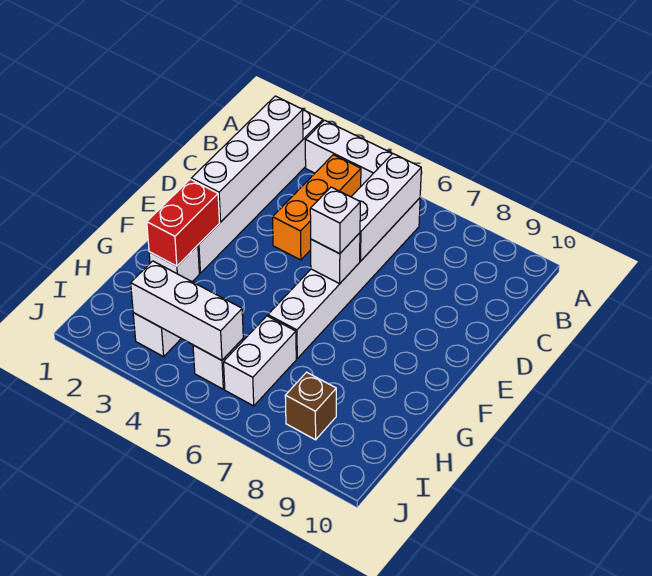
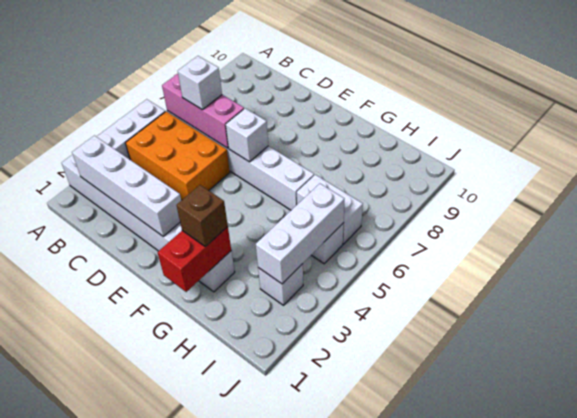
orange brick B4:D4 level 1 -> orange brick B4:D5 level 1
white brick B6:D6 level 2 -> pink brick B6:D6 level 2
white brick E6 level 3 -> white brick C6 level 3
red brick F2:G2 level 2 -> red brick G1:G2 level 2
brown brick I8 level 1 -> brown brick G2 level 3

